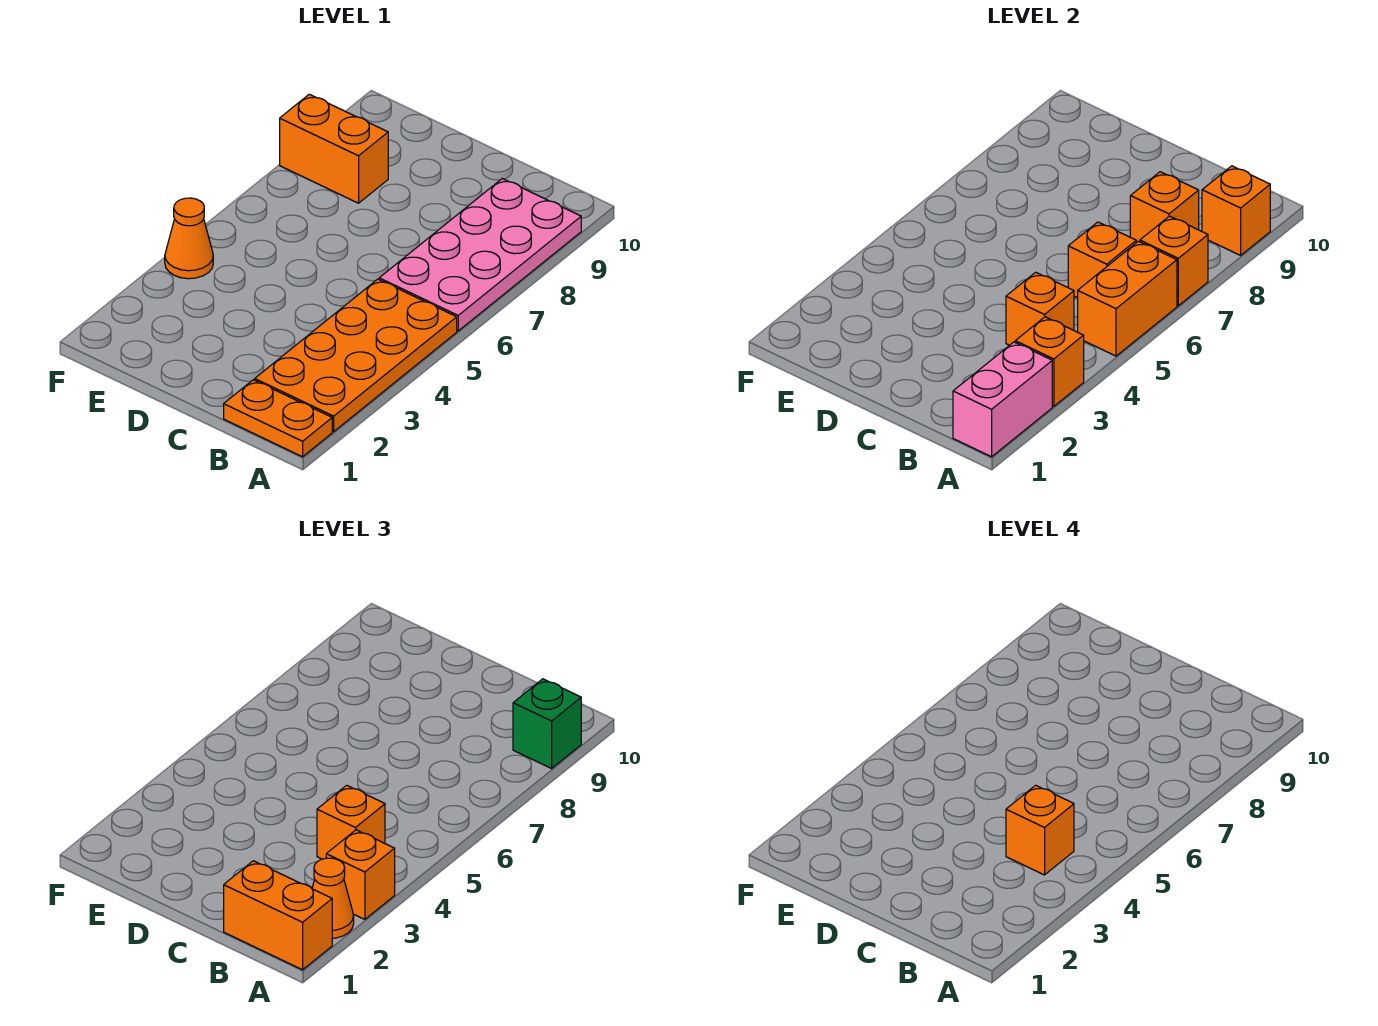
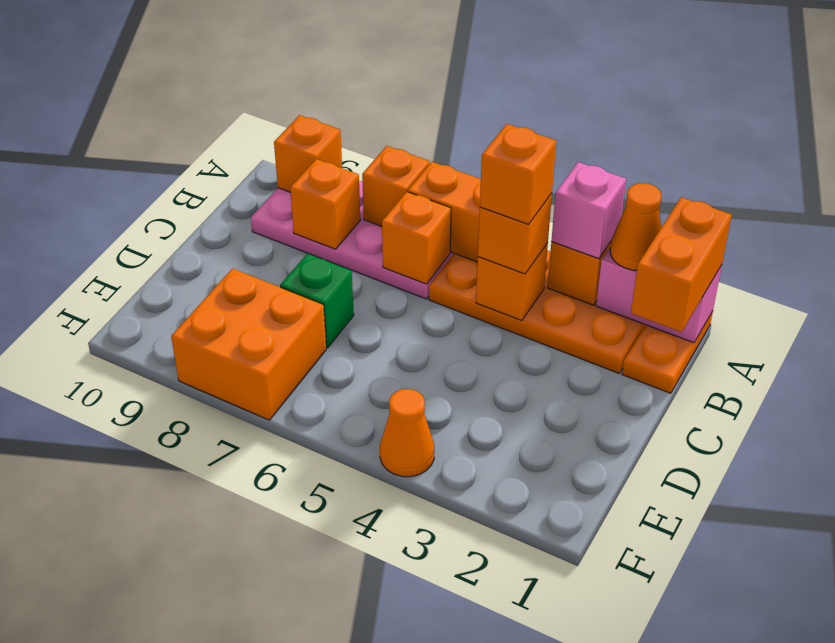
orange brick A3 level 3 -> pink brick A3 level 3
green brick A9 level 3 -> green brick D7 level 1
orange brick E8:F8 level 1 -> orange brick E7:F8 level 1

